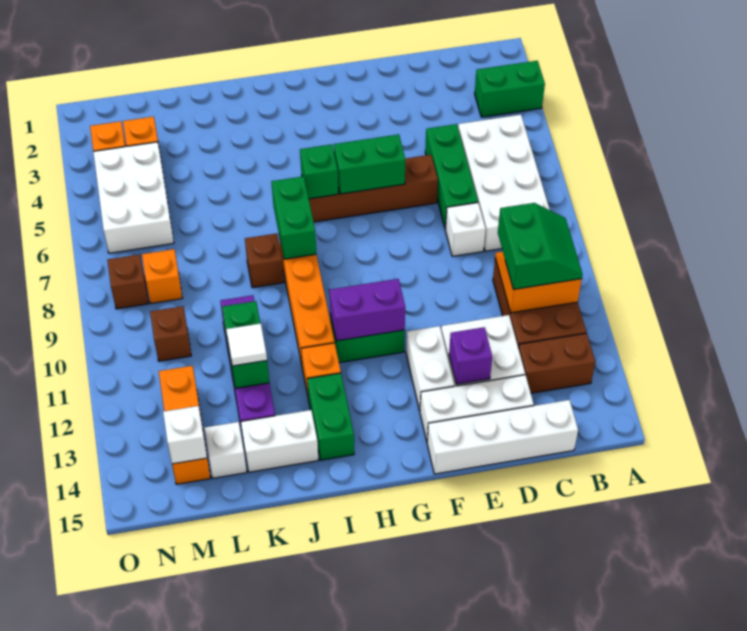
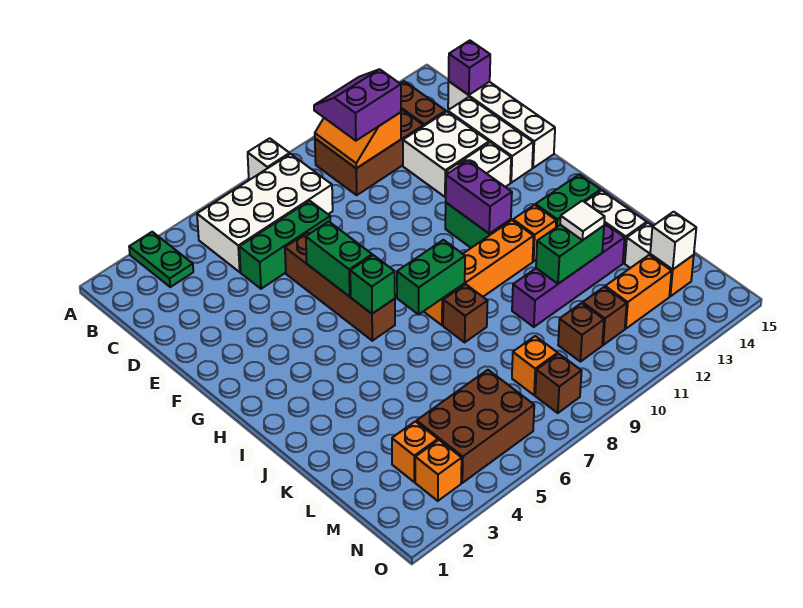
green brick A3:B3 level 1 -> green plate A3:B3 level 1
green slope B10:C11 level 3 top C -> purple slope B10:C11 level 3 top C
white brick D8 level 1 -> white brick A8 level 1
purple brick E13 level 2 -> purple brick C15 level 2
white brick M4:N6 level 1 -> brown brick M4:N6 level 1
none -> brown brick M11 level 1

